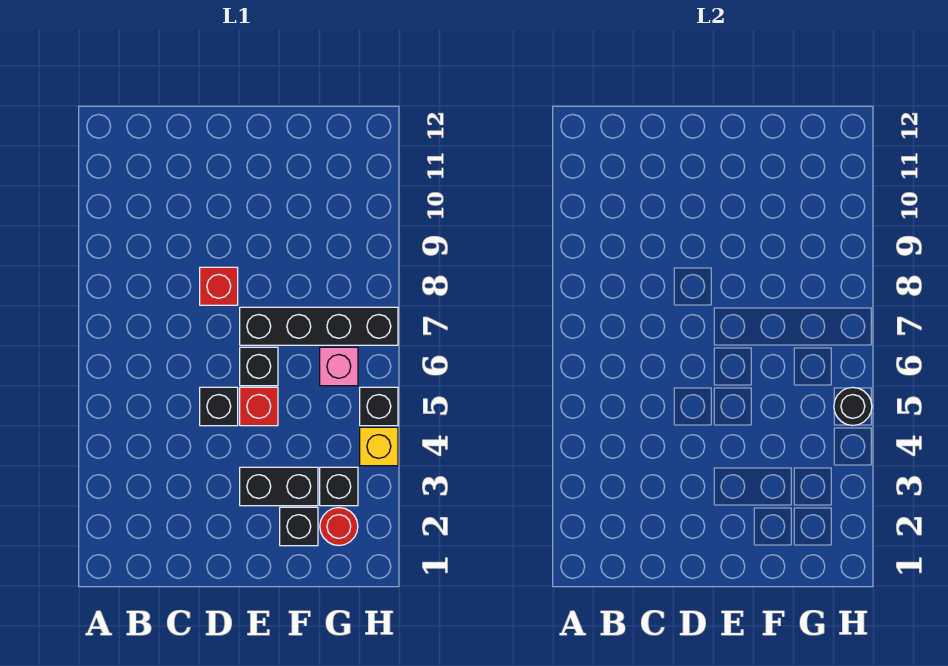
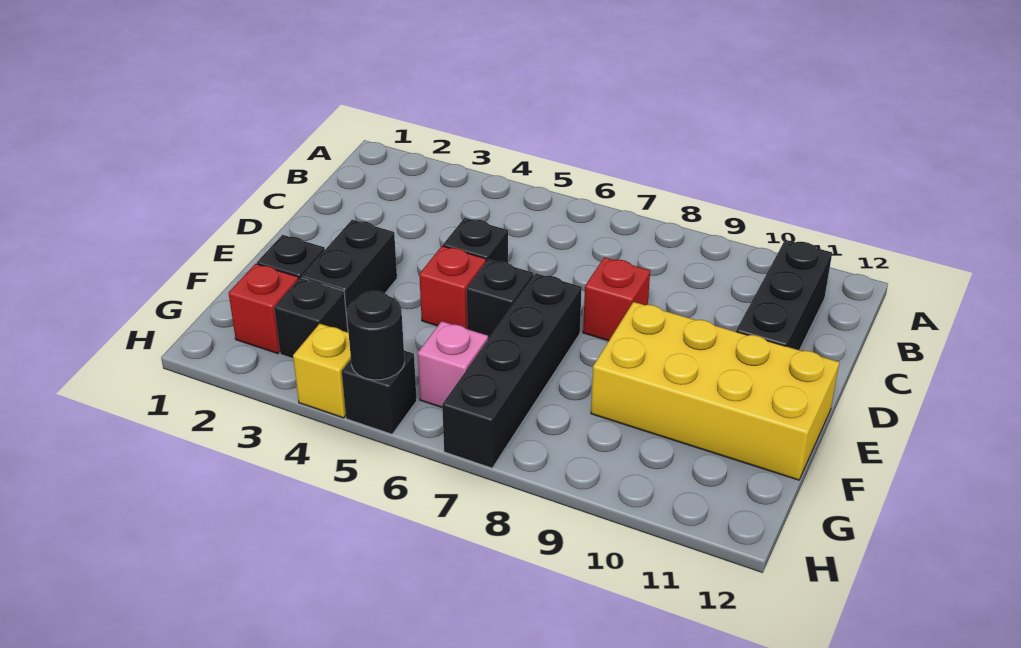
none -> black brick B11:D11 level 1
none -> yellow brick E9:F12 level 1
red round brick G2 level 1 -> red brick G2 level 1

